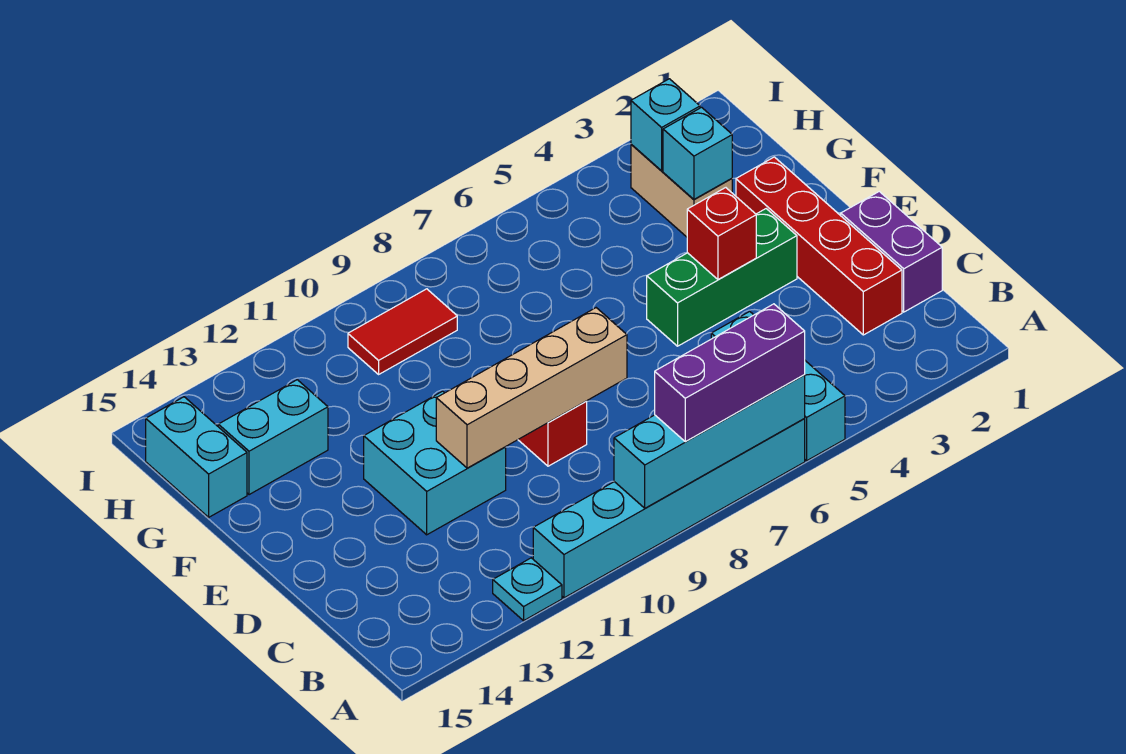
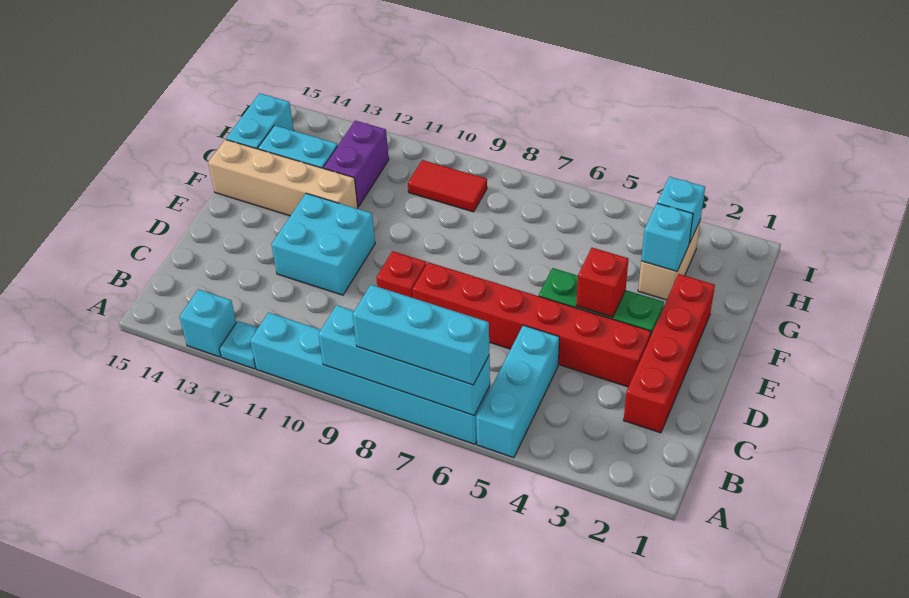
purple brick A6:A8 level 3 -> cyan brick A6:A8 level 3
none -> cyan brick A13 level 1
purple brick C1:D1 level 1 -> purple brick G12:H12 level 1
none -> red brick D3:D8 level 1
tan brick D8:D11 level 2 -> tan brick F12:F15 level 1

